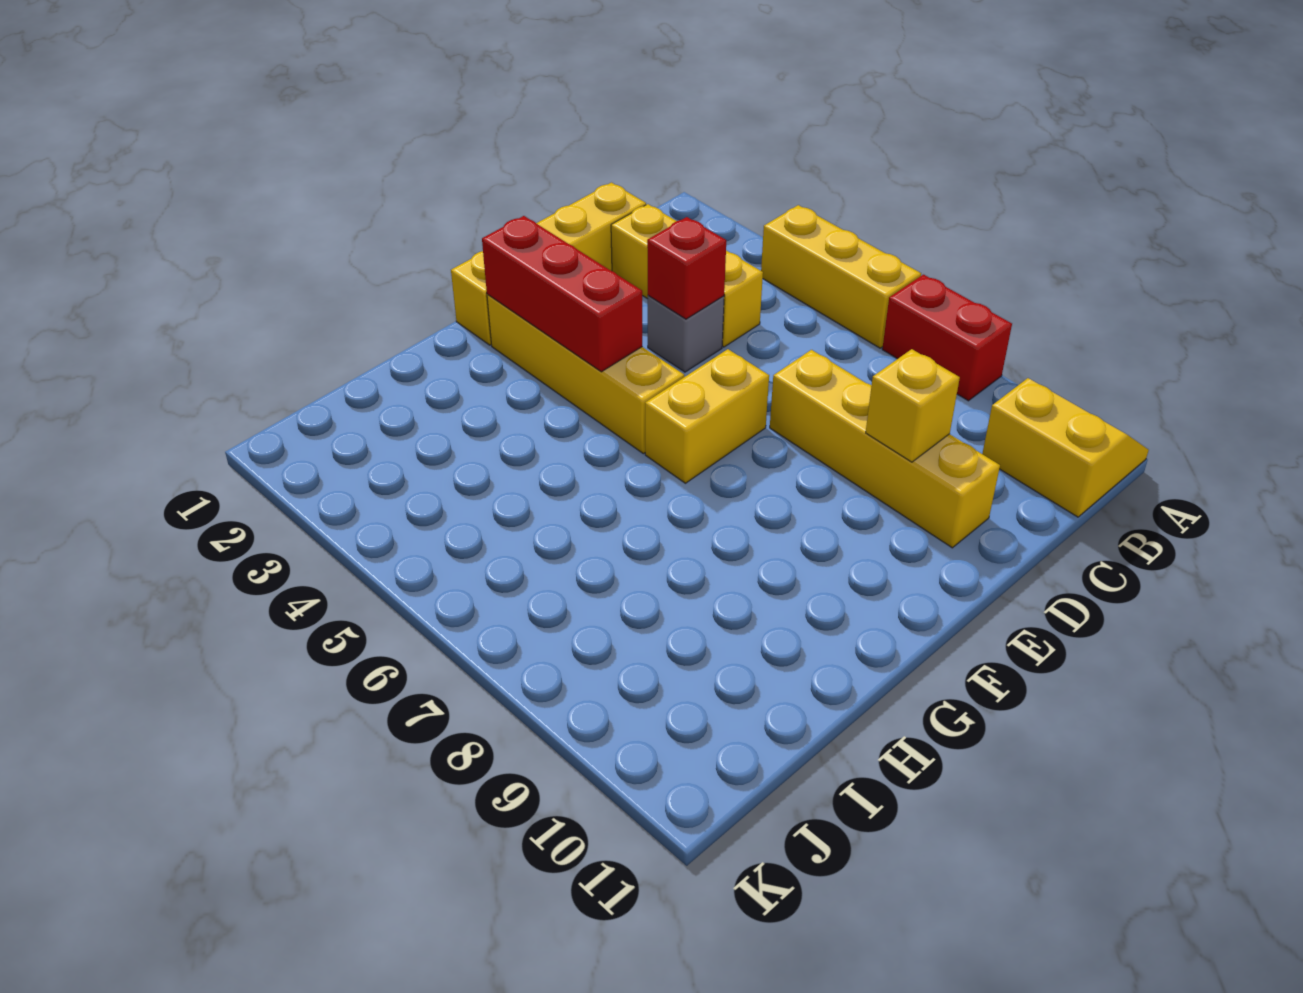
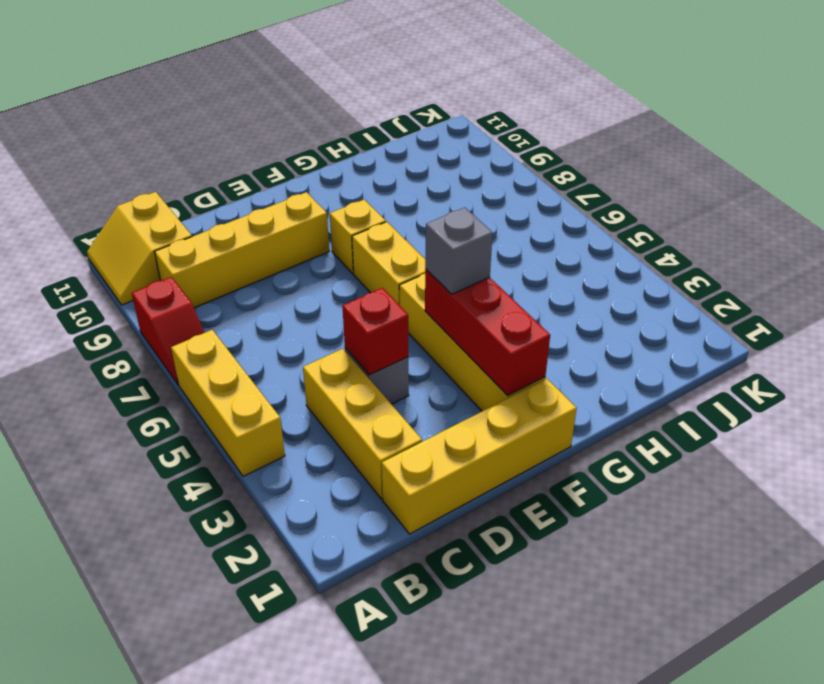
red brick A7:A8 level 1 -> red slope A7:A8 level 1 top 8
yellow brick D7:D10 level 1 -> yellow brick B9:E9 level 1
yellow brick D9 level 2 -> yellow brick F8 level 1
yellow brick E6:F6 level 1 -> yellow brick F6:F7 level 1
none -> grey brick F4 level 3

